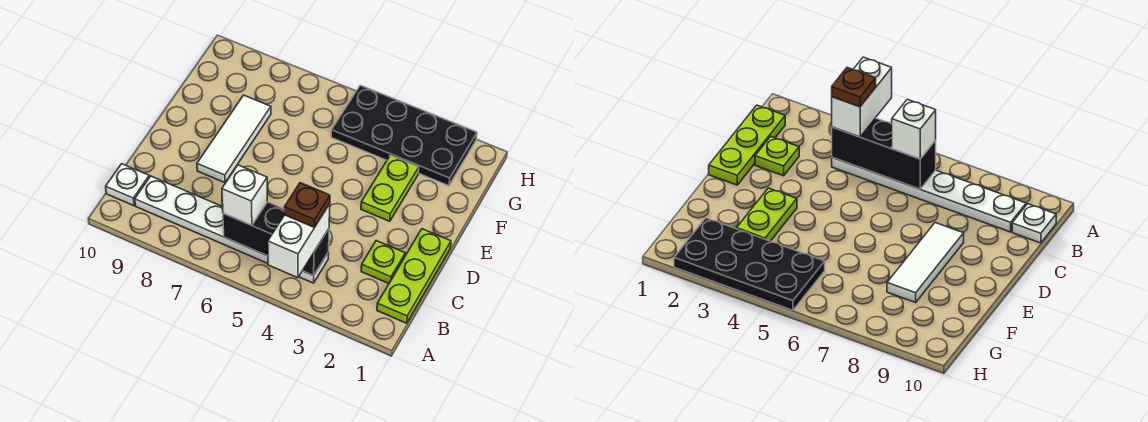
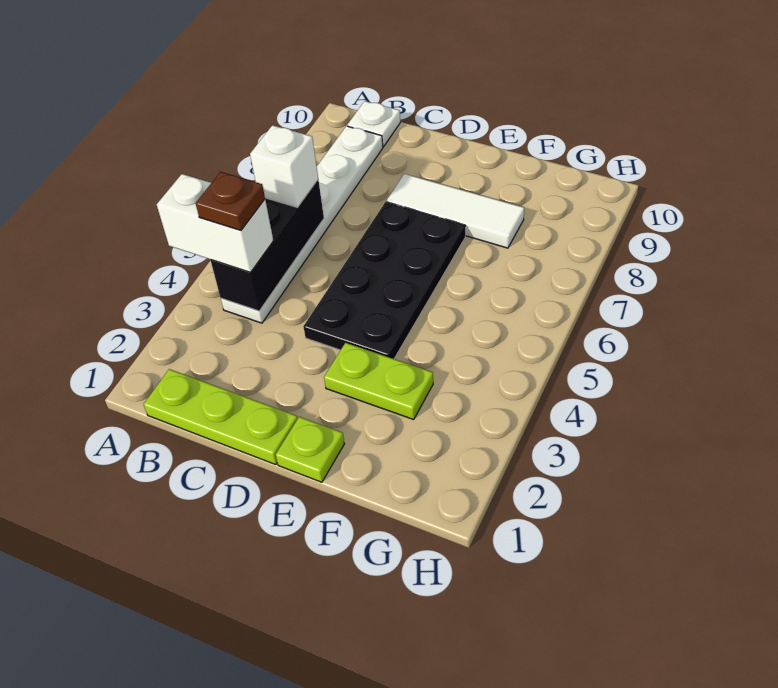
lime plate C2 level 1 -> lime plate E1 level 1
black plate G2:H5 level 1 -> black plate D4:E7 level 1

